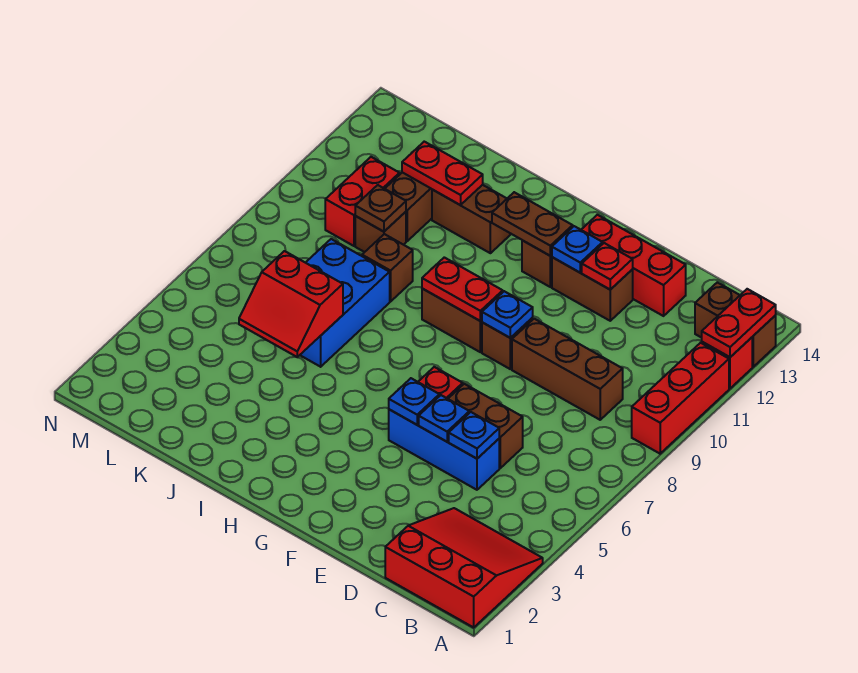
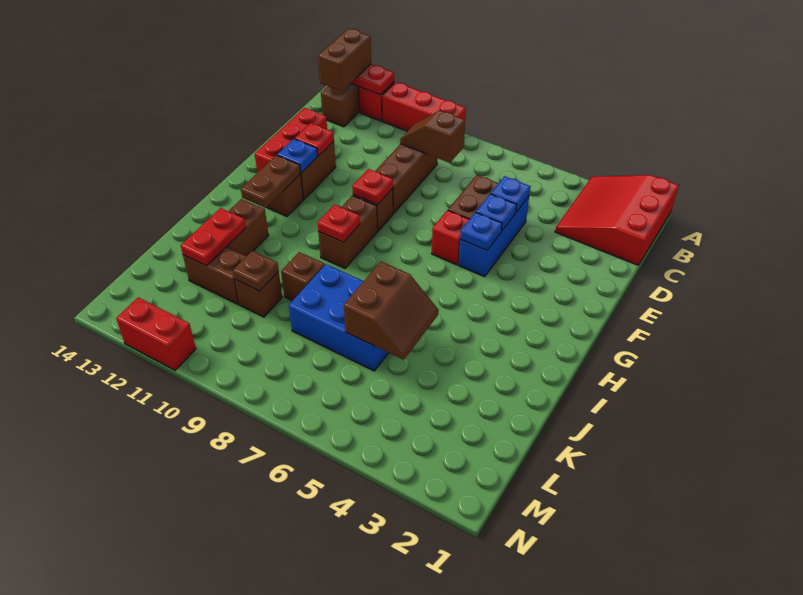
none -> brown brick A13:B13 level 3
none -> brown slope C8:C9 level 2 top 8
blue plate F9 level 2 -> red plate F9 level 2
red plate G9:H9 level 2 -> red plate H9 level 2
red slope J5:K6 level 2 top 6 -> brown slope J5:K6 level 2 top 6
red brick L10:L11 level 1 -> red brick N11:N12 level 1

